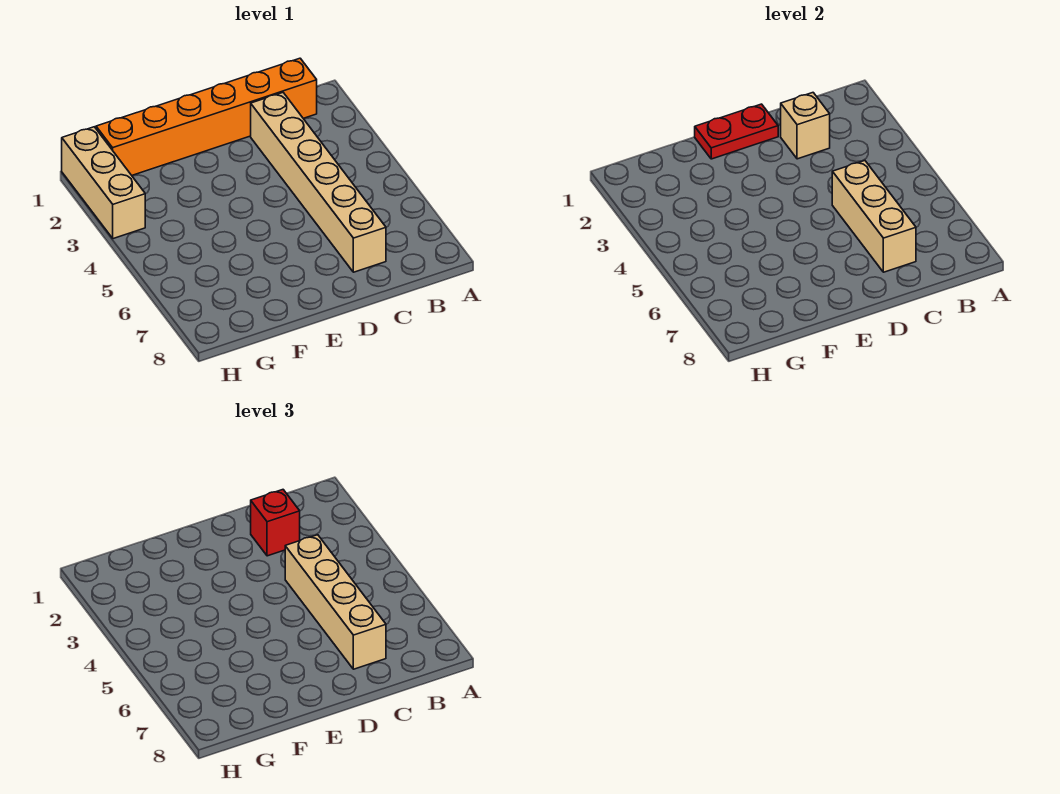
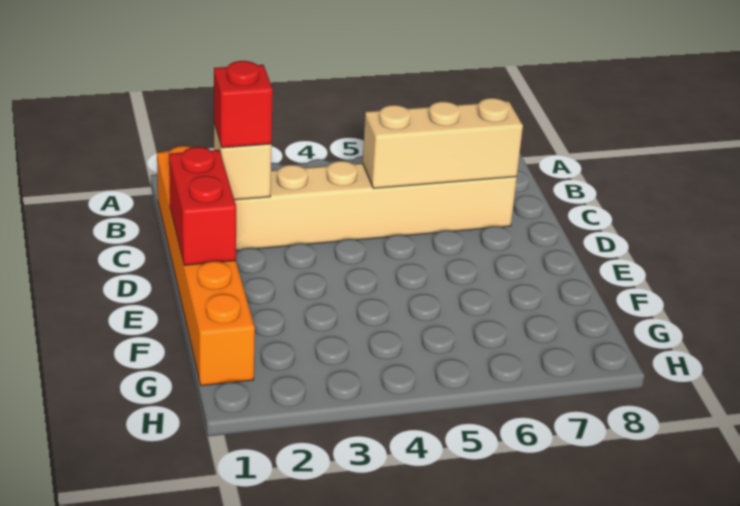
tan brick C4:C7 level 3 -> none
red plate D1:E1 level 2 -> red brick D1:E1 level 2
tan brick H1:H3 level 1 -> none

